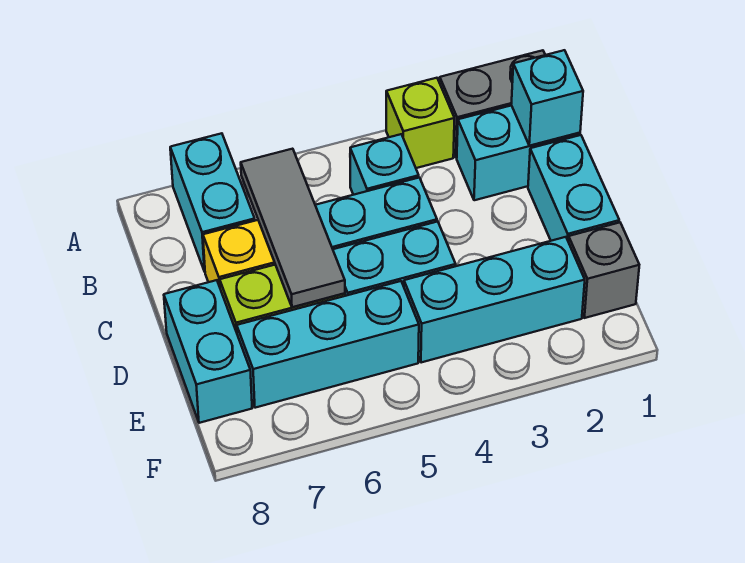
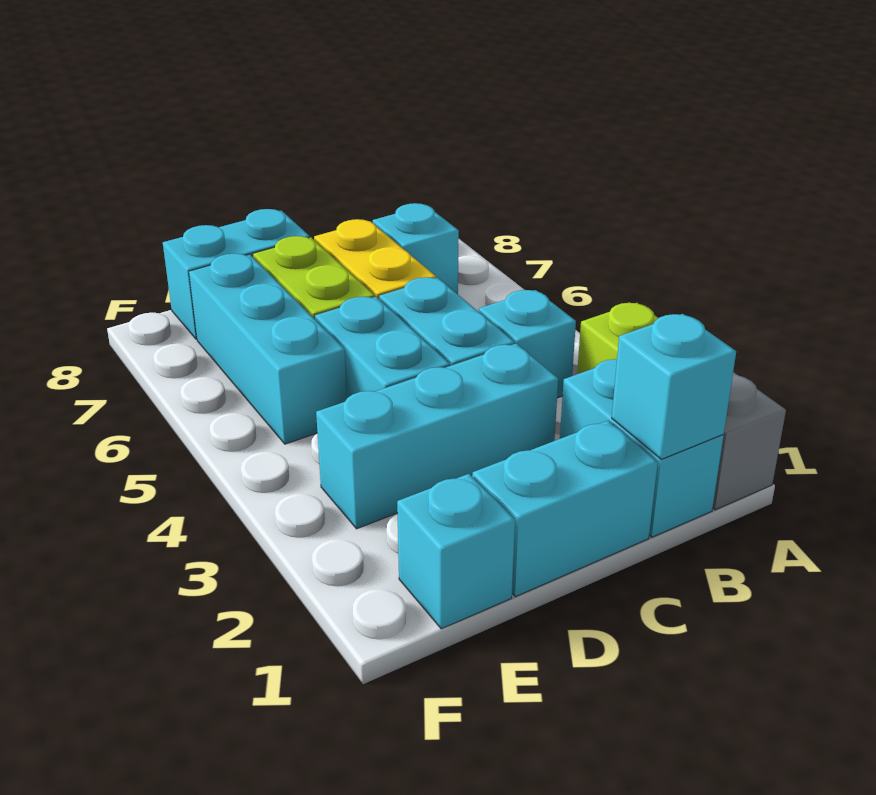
cyan brick A7:B7 level 1 -> cyan brick B7 level 1
grey tile B6:D6 level 2 -> none
grey brick E1 level 1 -> cyan brick E1 level 1
cyan brick E2:E4 level 1 -> cyan brick C3:E3 level 1

